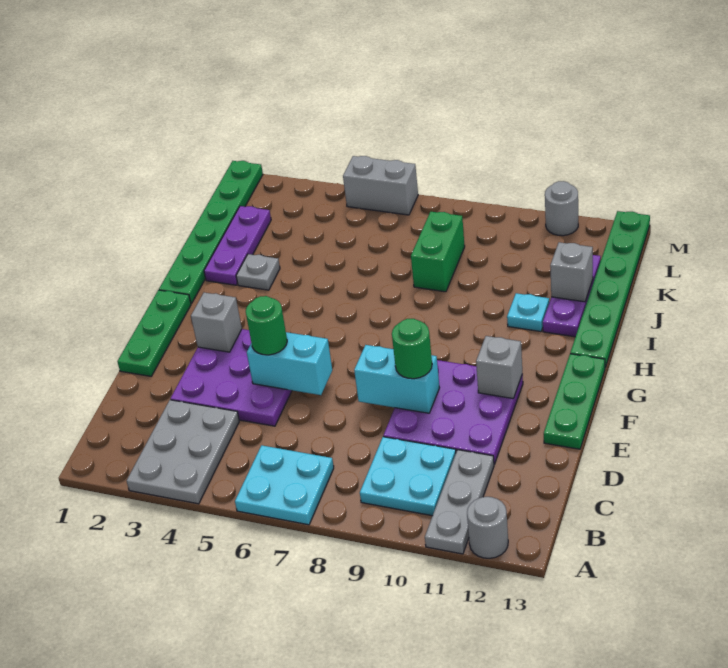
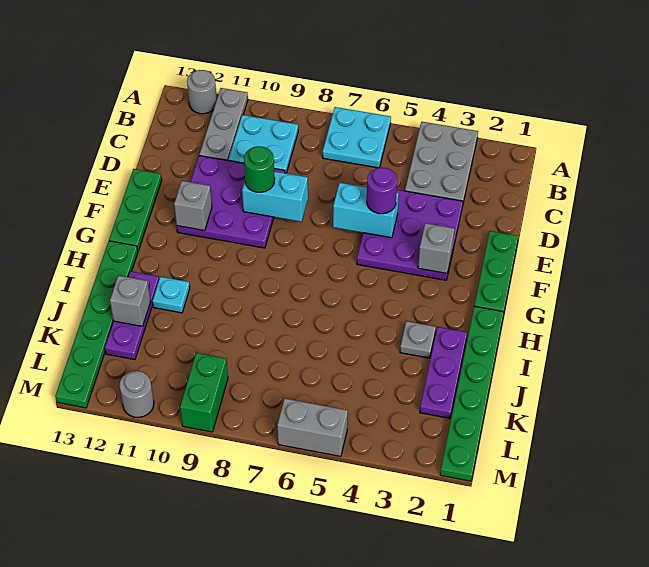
green round brick E5 level 3 -> purple round brick E5 level 3
green brick J8:K8 level 1 -> green brick L9:M9 level 1

